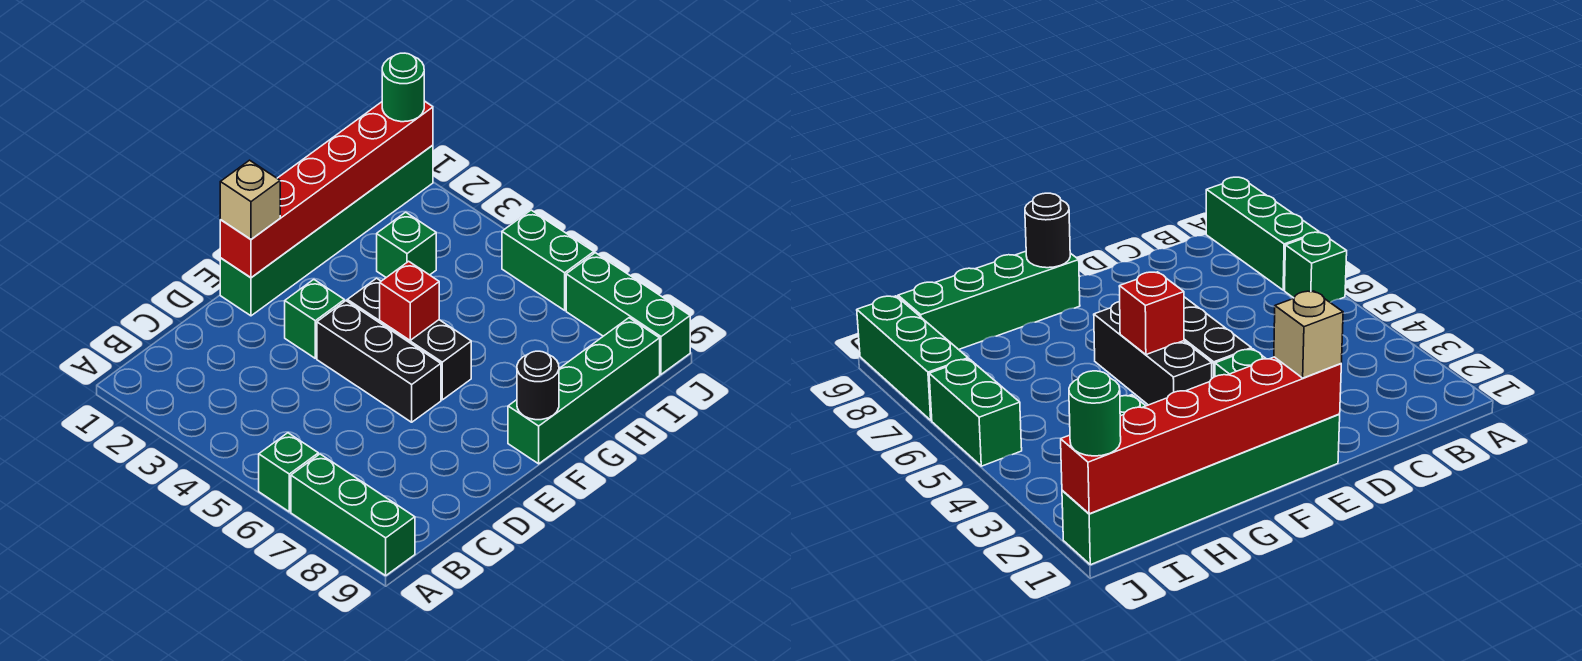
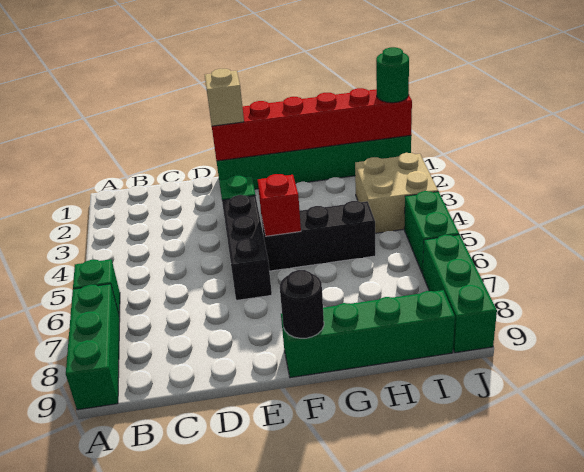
black brick F4:F6 level 1 -> black brick F5:H5 level 1
green brick H3 level 1 -> none
none -> tan brick I3:J4 level 1

